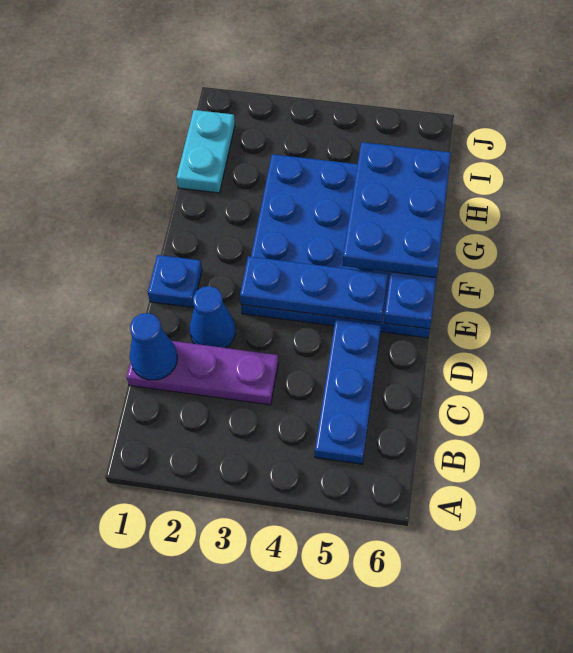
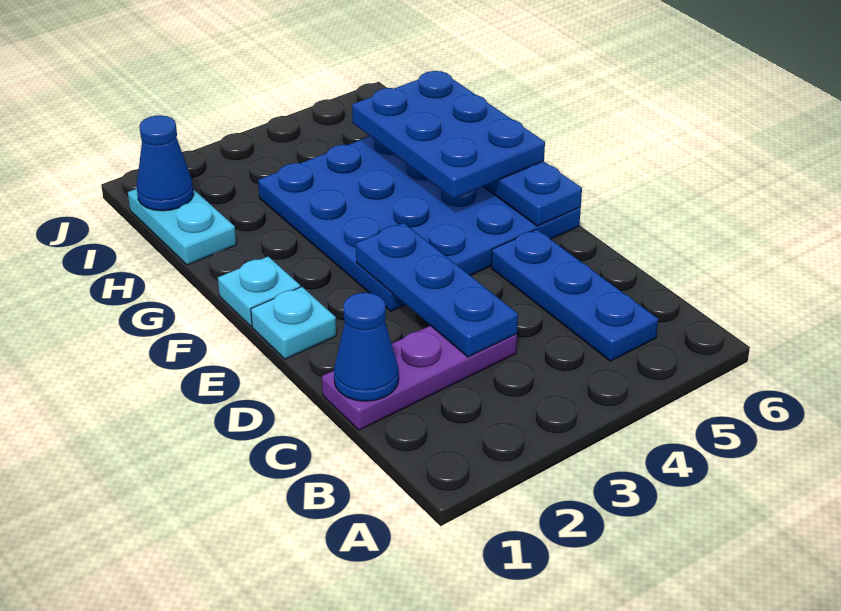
blue cone D2 level 1 -> blue cone I1 level 2
blue plate E1 level 1 -> cyan plate E1 level 1
blue plate E3:E5 level 2 -> blue plate C3:E3 level 2
none -> cyan plate F1 level 1

